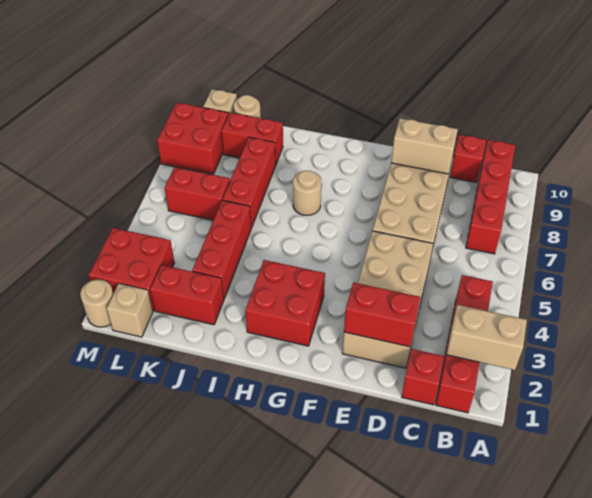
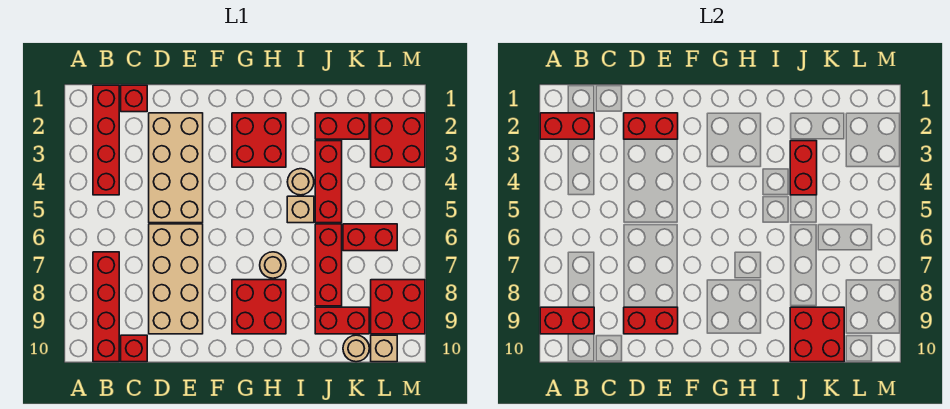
tan brick A2:B2 level 2 -> red brick A2:B2 level 2
none -> red brick A9:B9 level 2
tan brick D9:E9 level 2 -> red brick D9:E9 level 2
none -> red brick G8:H9 level 1
none -> red brick J3:J4 level 2
none -> red brick J9:K10 level 2
tan brick L1 level 1 -> tan brick I5 level 1
tan round brick M1 level 1 -> tan round brick I4 level 1

